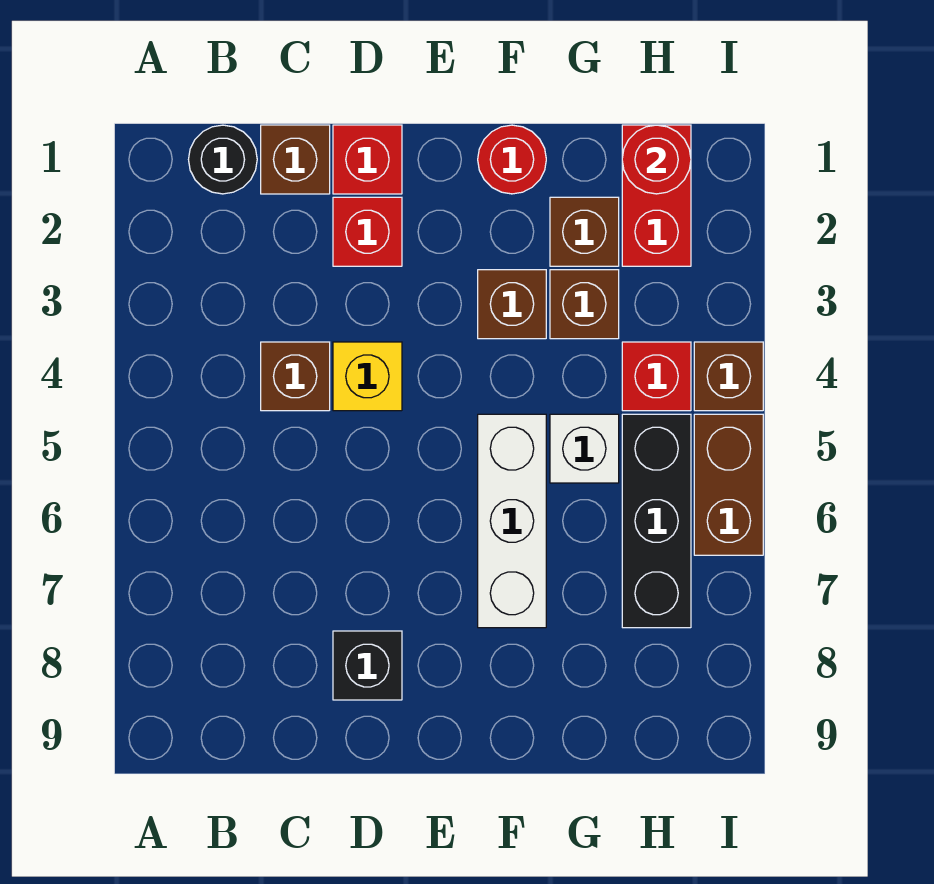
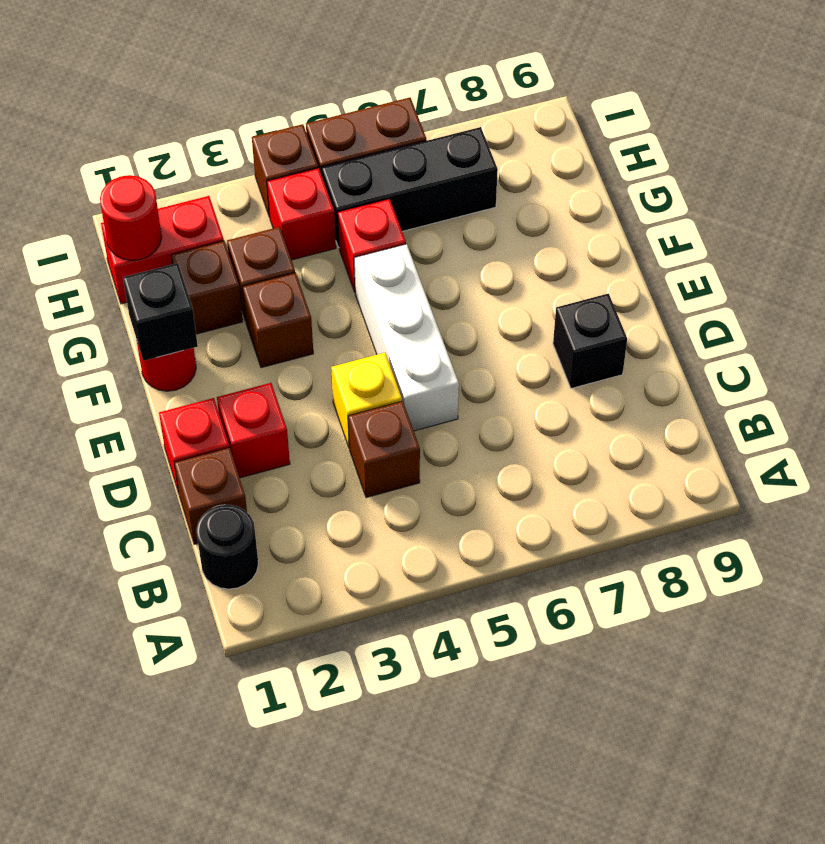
none -> black brick F1 level 2
white brick F5:F7 level 1 -> white brick D5:F5 level 1
white brick G5 level 1 -> red brick G5 level 1

